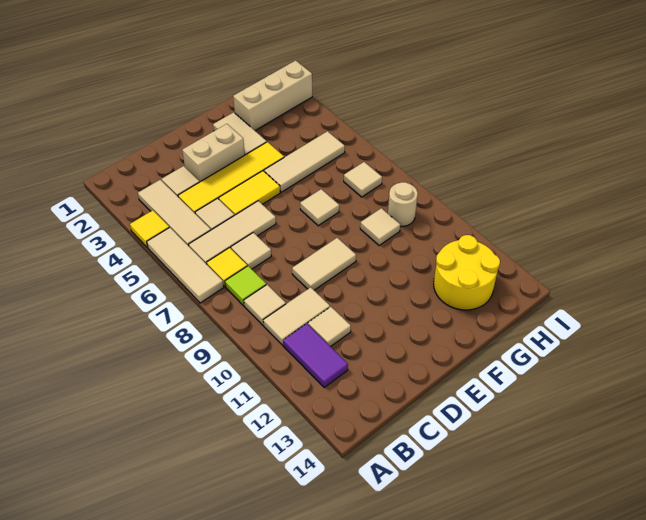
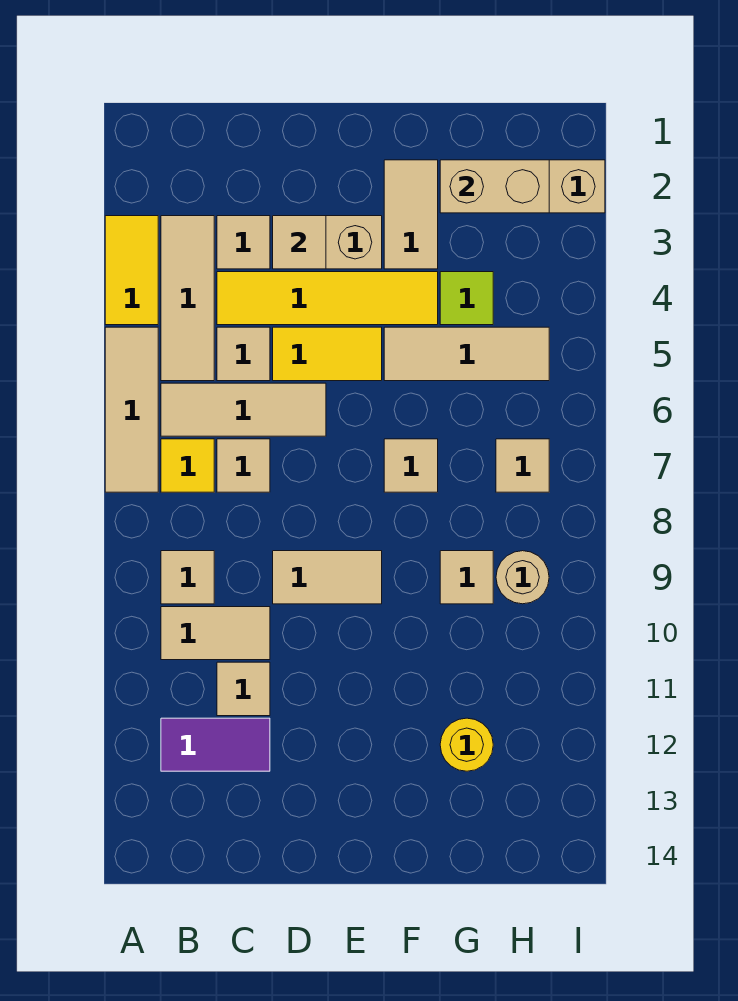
yellow tile A4 level 1 -> yellow tile A3:A4 level 1
lime tile B8 level 1 -> lime tile G4 level 1
purple tile B11:B12 level 1 -> purple tile B12:C12 level 1
none -> tan tile D3 level 2
none -> tan brick G2:H2 level 2
yellow round brick G12:H13 level 1 -> yellow round brick G12 level 1

